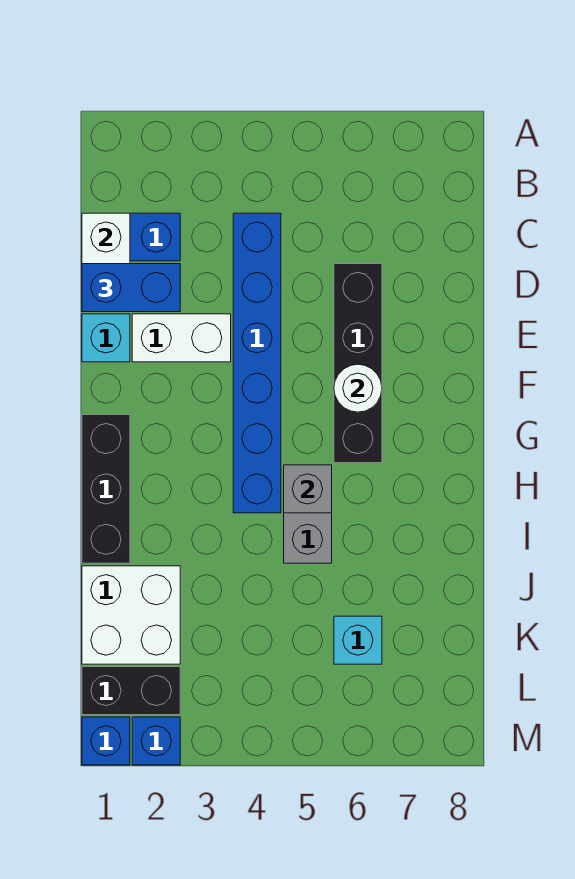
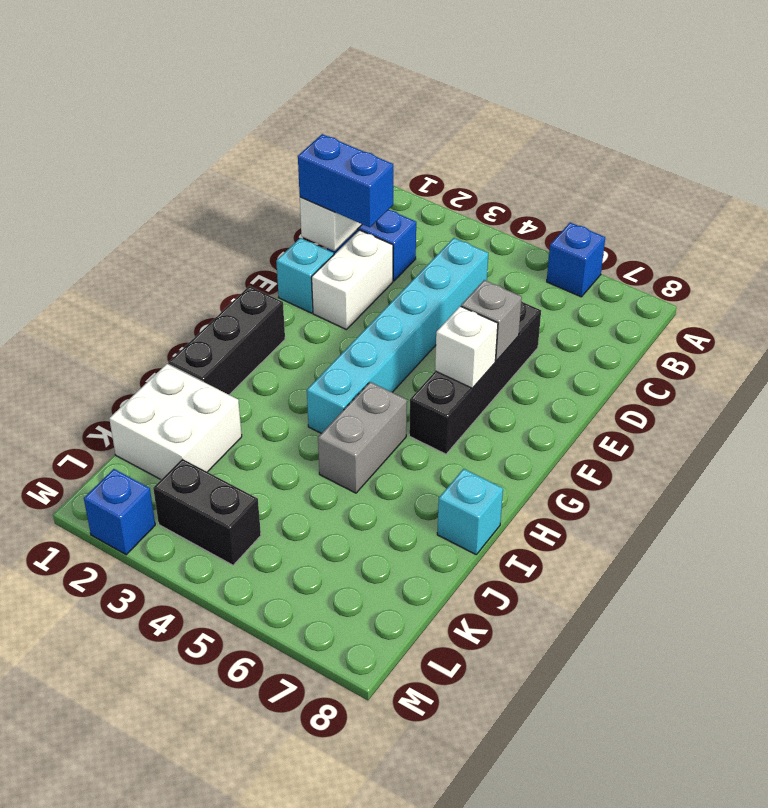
blue brick C4:H4 level 1 -> cyan brick C4:H4 level 1
white brick E2:E3 level 1 -> white brick D2:E2 level 1
white round brick F6 level 2 -> white brick F6 level 2
grey brick H5 level 2 -> grey brick E6 level 2
cyan brick K6 level 1 -> cyan brick I8 level 1
black brick L1:L2 level 1 -> black brick L3:L4 level 1
blue brick M1 level 1 -> blue brick A6 level 1

